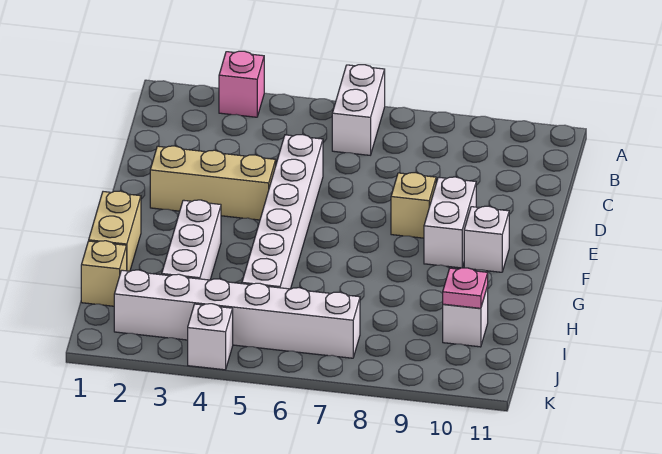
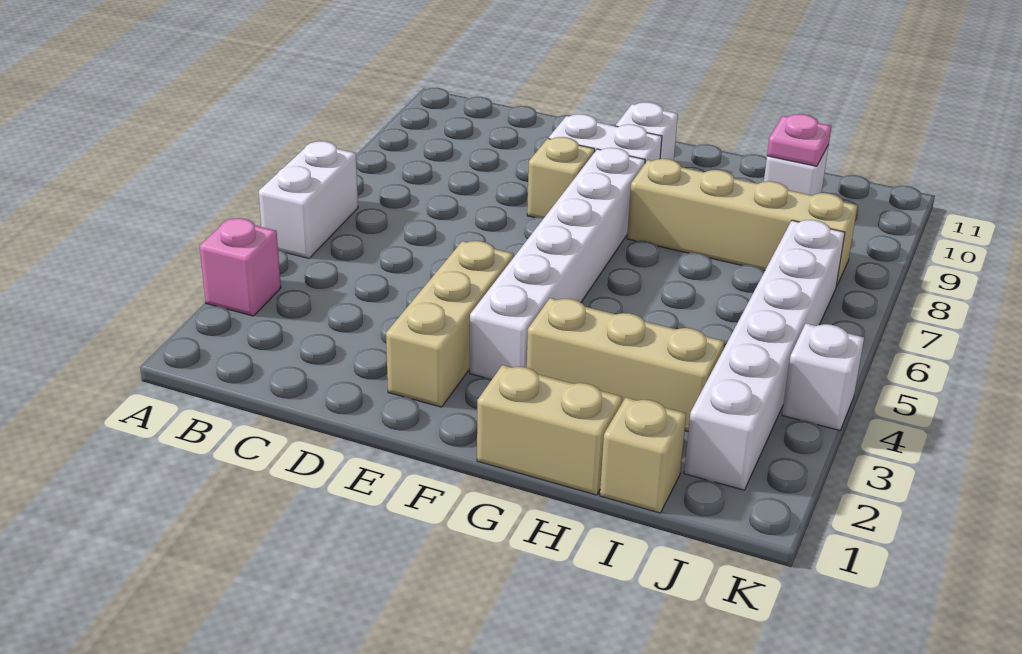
white brick A6:B6 level 1 -> white brick A5:A6 level 1
white brick D5:I5 level 1 -> white brick F3:F8 level 1
white brick G3:I3 level 1 -> tan brick G3:I3 level 1
none -> tan brick G8:J8 level 1

